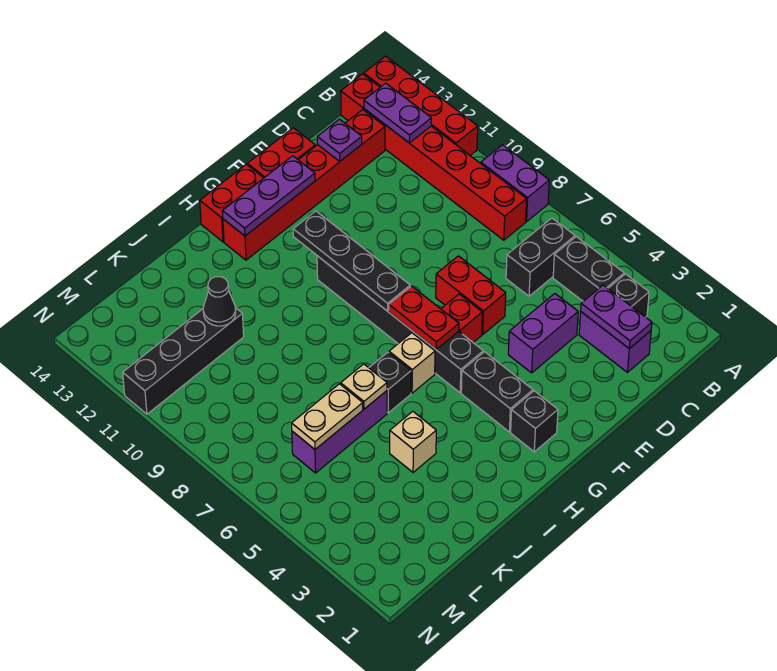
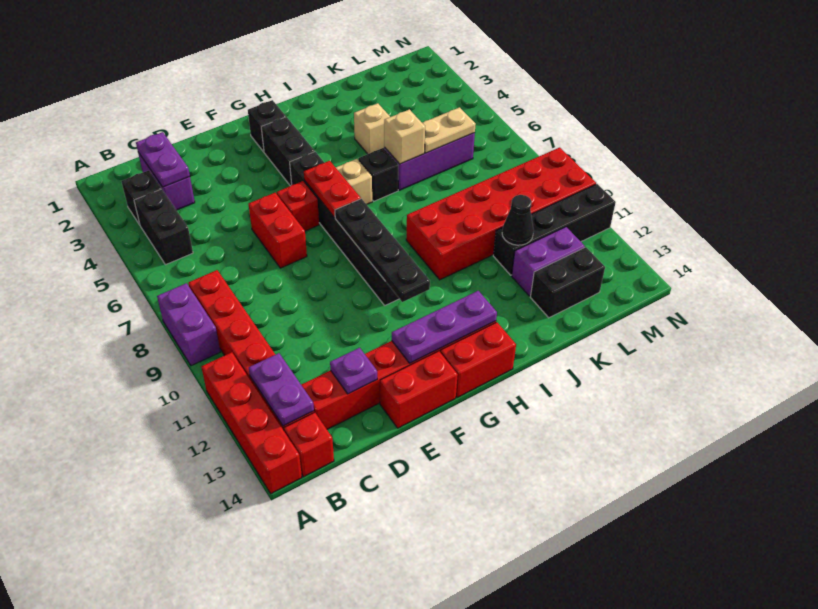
black brick B6:C6 level 1 -> black brick K13:L13 level 1
purple brick D4:E4 level 1 -> purple brick K12:L12 level 1
none -> red brick I9:N10 level 1
tan plate J6 level 2 -> tan brick J6 level 2

